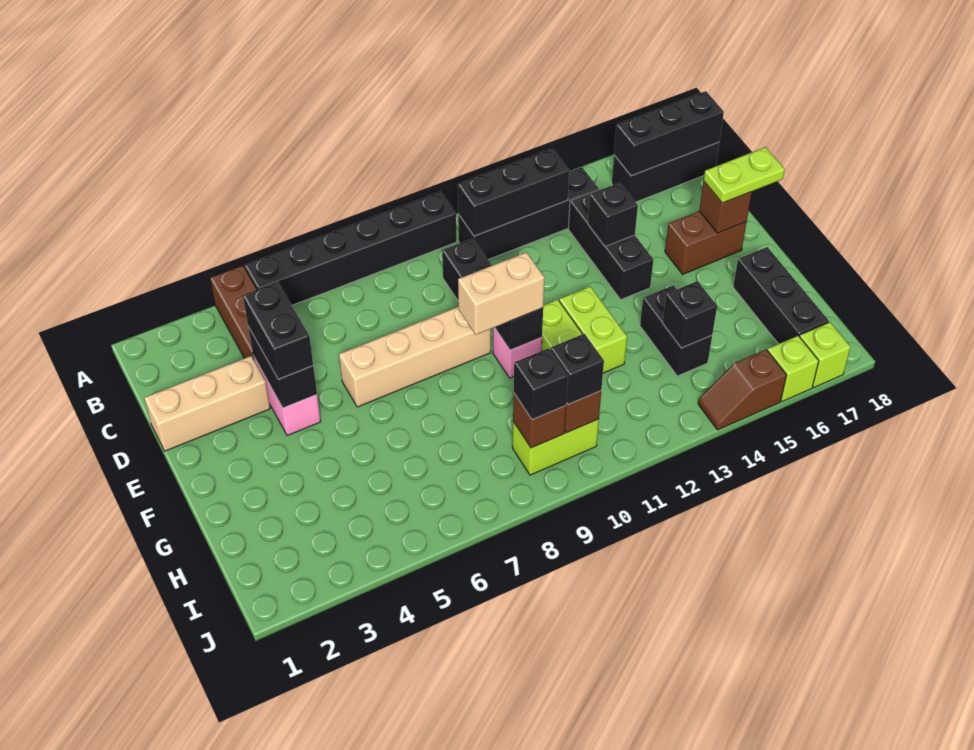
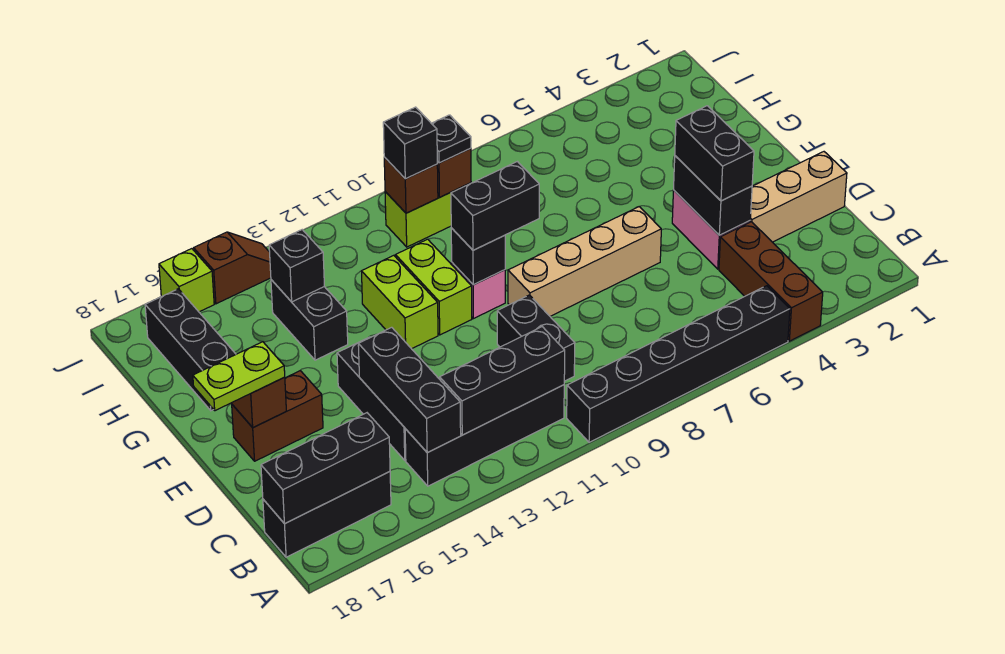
black brick D14 level 2 -> black brick B14:D14 level 2
tan brick F9:F10 level 3 -> black brick F9:F10 level 3
black brick I9 level 3 -> black plate I9 level 3
lime brick J17 level 1 -> none

